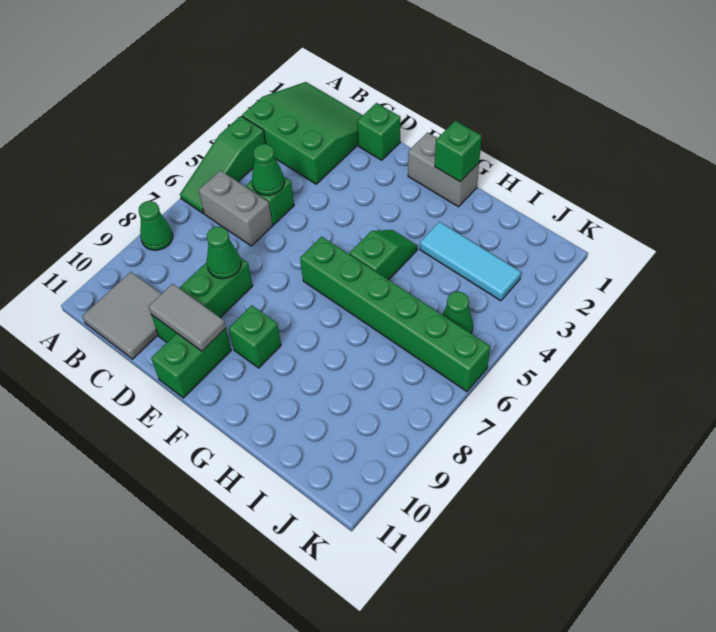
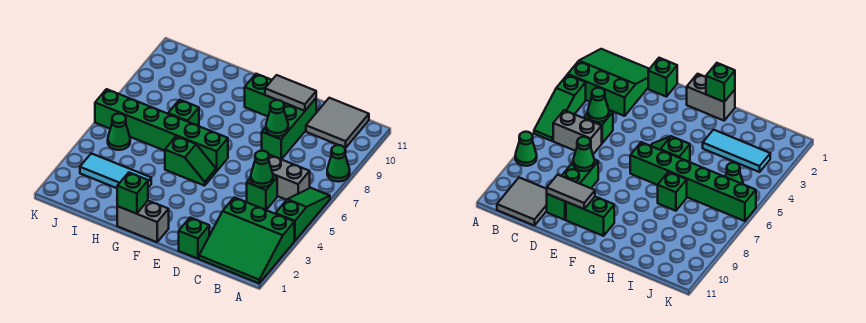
green brick E10:E11 level 1 -> green brick E10:F10 level 1
green brick F9 level 1 -> green brick H7 level 1
green slope G4:G5 level 1 top 5 -> green slope F5:G5 level 1 top G

